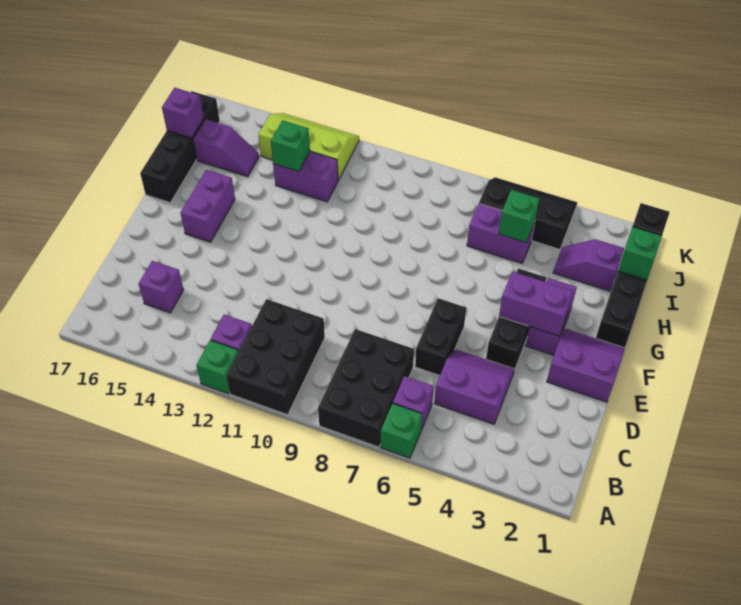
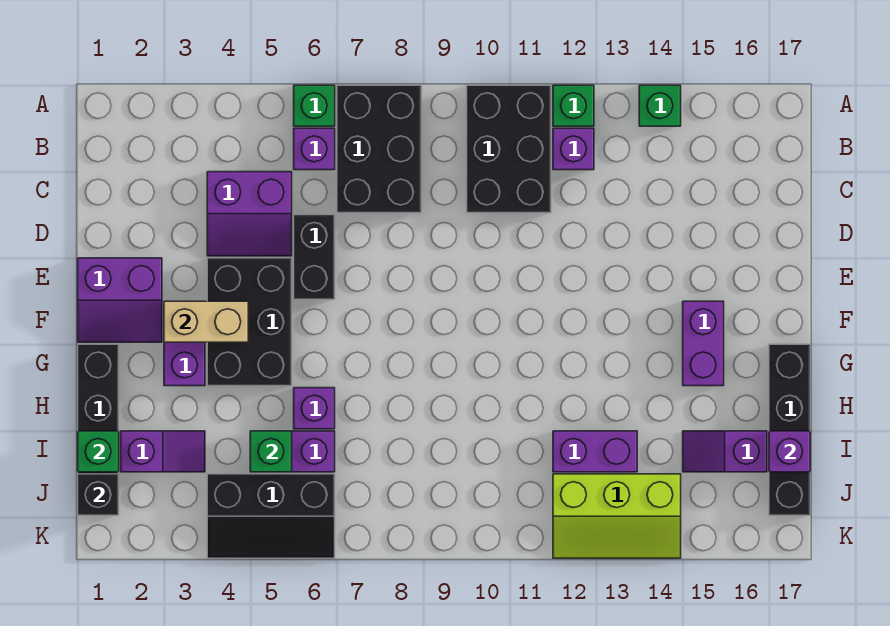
purple brick C15 level 1 -> purple brick H6 level 1
black brick E4:G4 level 1 -> black brick E4:G5 level 1
purple brick F3:F4 level 2 -> tan brick F3:F4 level 2
green brick I13 level 2 -> green brick A14 level 1

